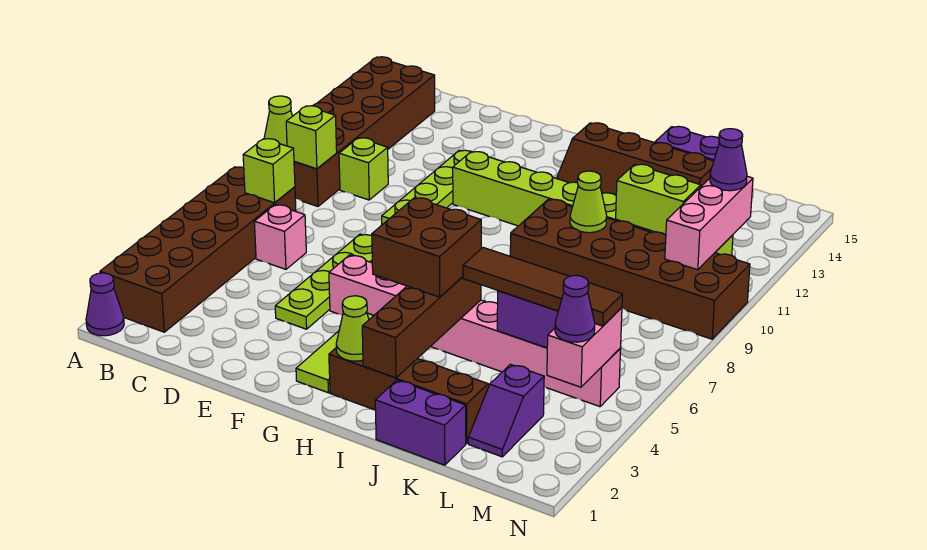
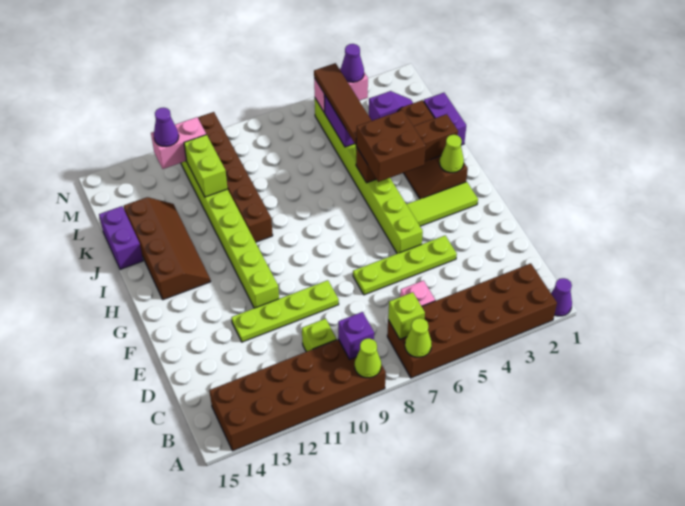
lime brick B9 level 2 -> purple brick B9 level 2
pink brick F5:M5 level 1 -> lime brick F5:M5 level 1
brown brick I9:N10 level 1 -> brown brick I10:N10 level 1
lime cone J10 level 2 -> lime cone A7 level 2
pink brick M10:M12 level 2 -> pink brick M11:M12 level 2

